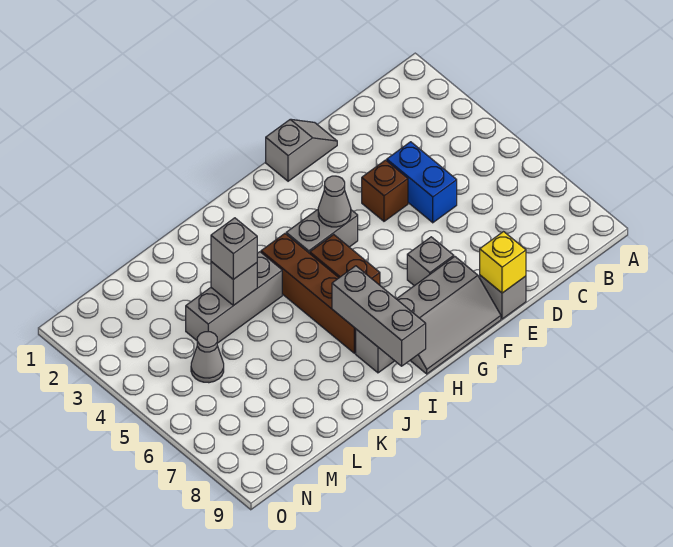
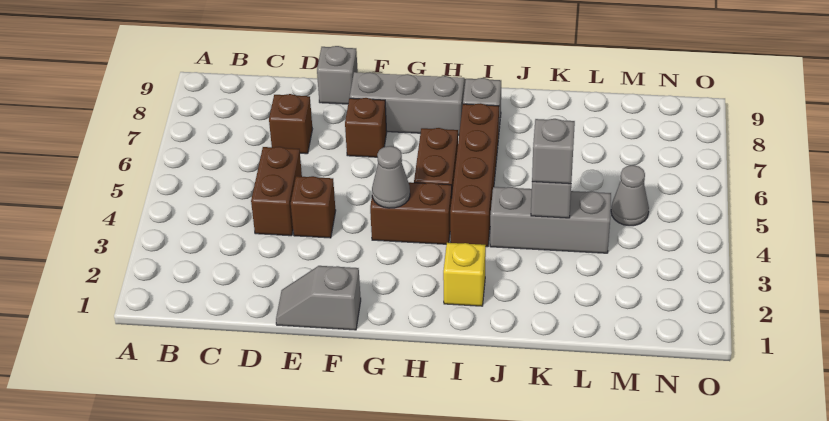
blue brick D4:D5 level 1 -> brown brick D4:D5 level 1
none -> brown brick D7 level 1
yellow brick E9 level 2 -> yellow brick I2 level 1
grey brick F7 level 1 -> brown brick F7 level 1
grey brick G4:H4 level 1 -> brown brick G4:H4 level 1
grey brick I7:I9 level 2 -> none

